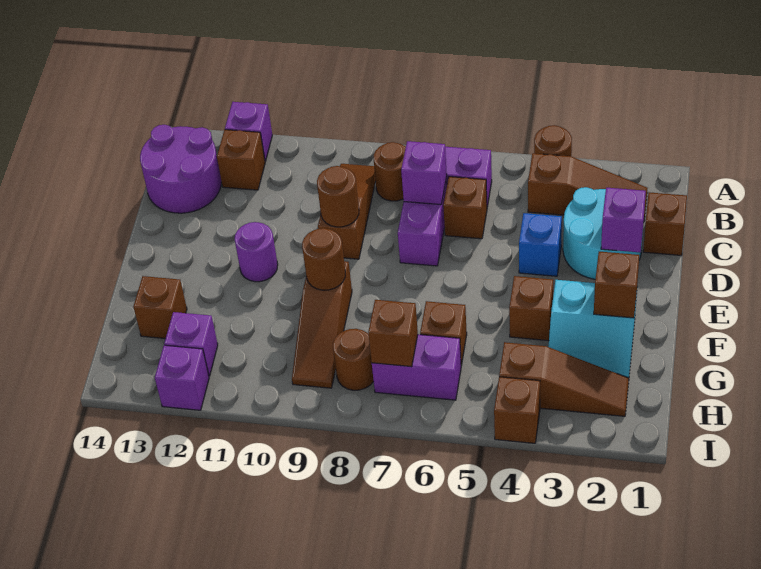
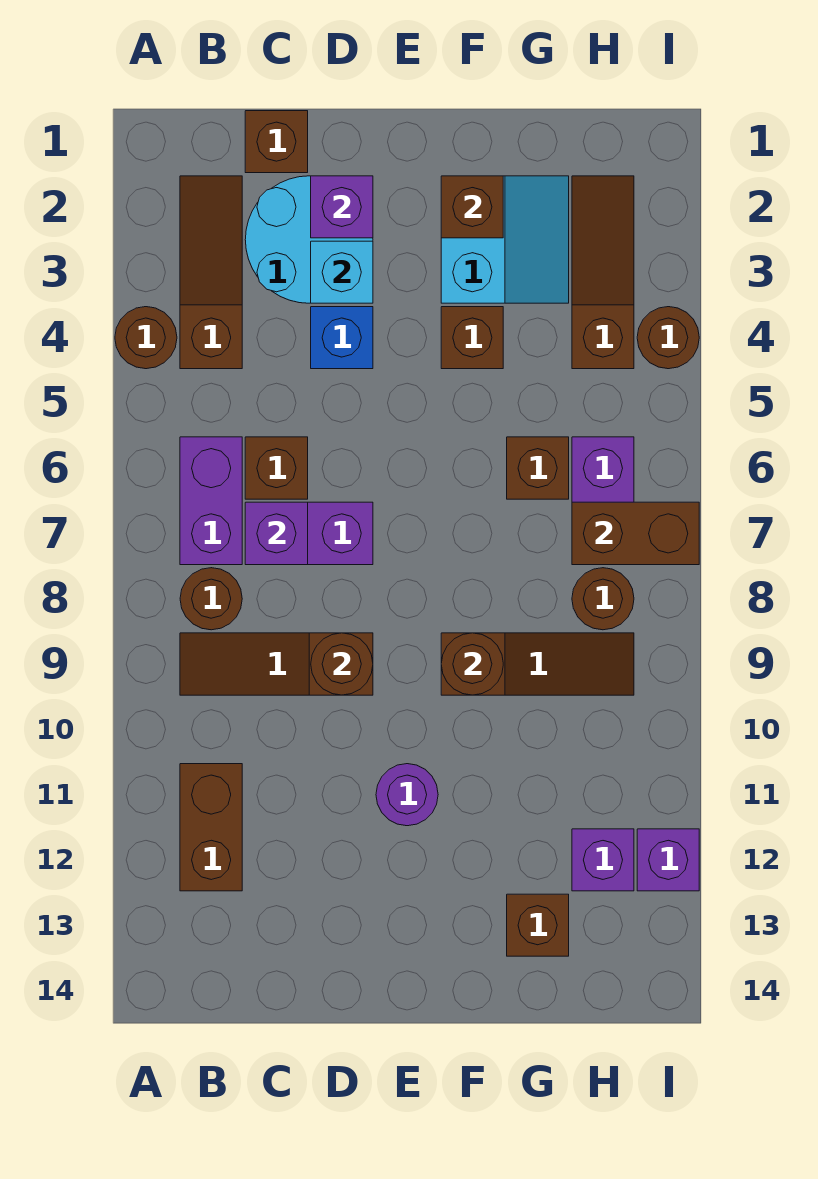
purple brick A12 level 1 -> none
brown brick B12 level 1 -> brown brick B11:B12 level 1
purple round brick B13:C14 level 1 -> none
none -> cyan brick D3 level 2
brown brick H7 level 2 -> brown brick H7:I7 level 2
brown brick I4 level 1 -> brown round brick I4 level 1

